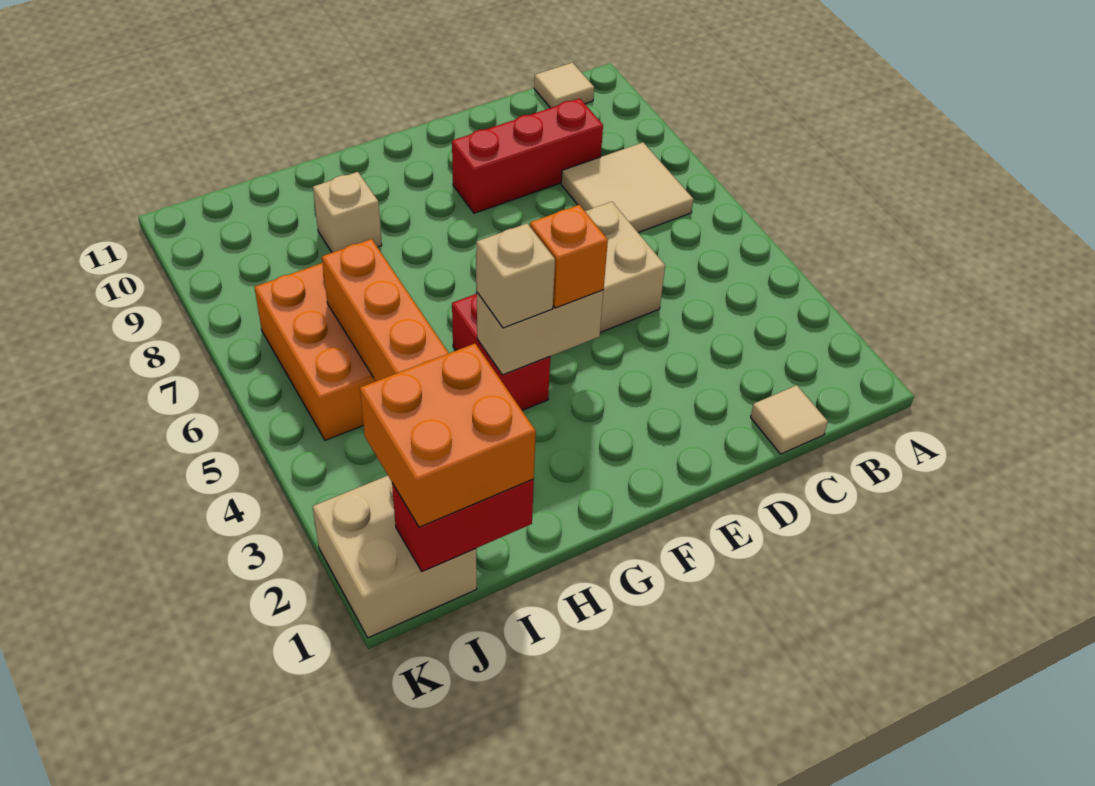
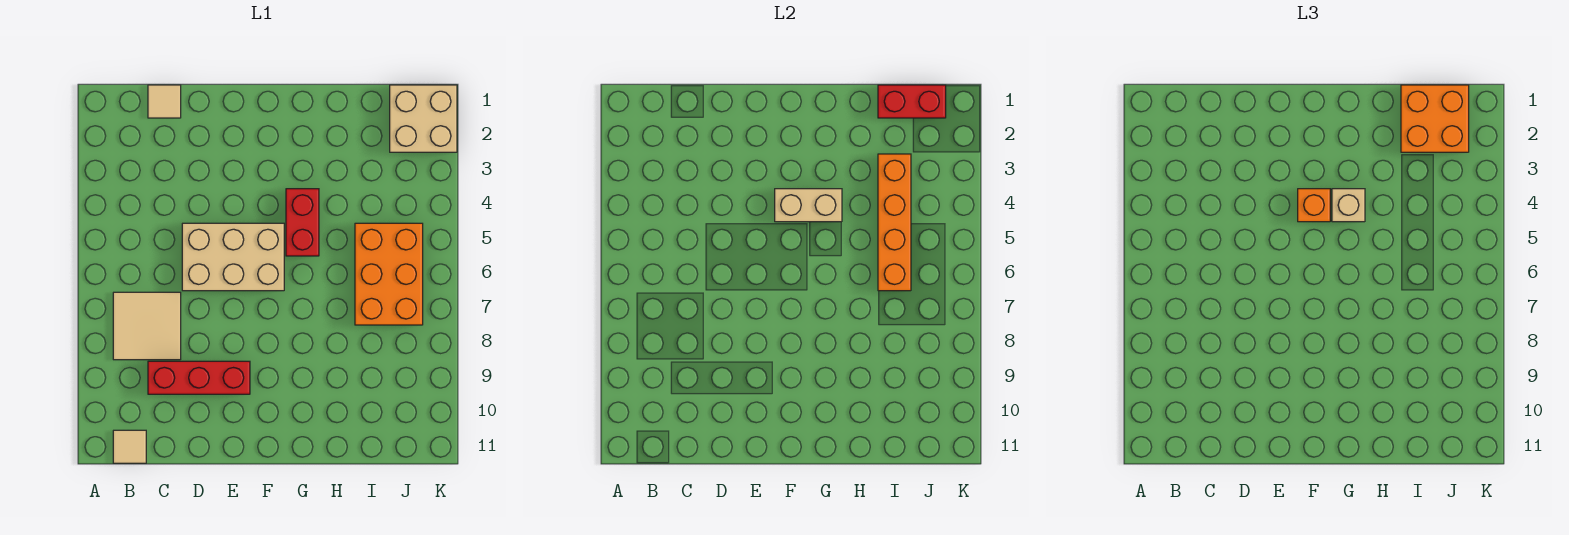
tan brick H9 level 1 -> none

